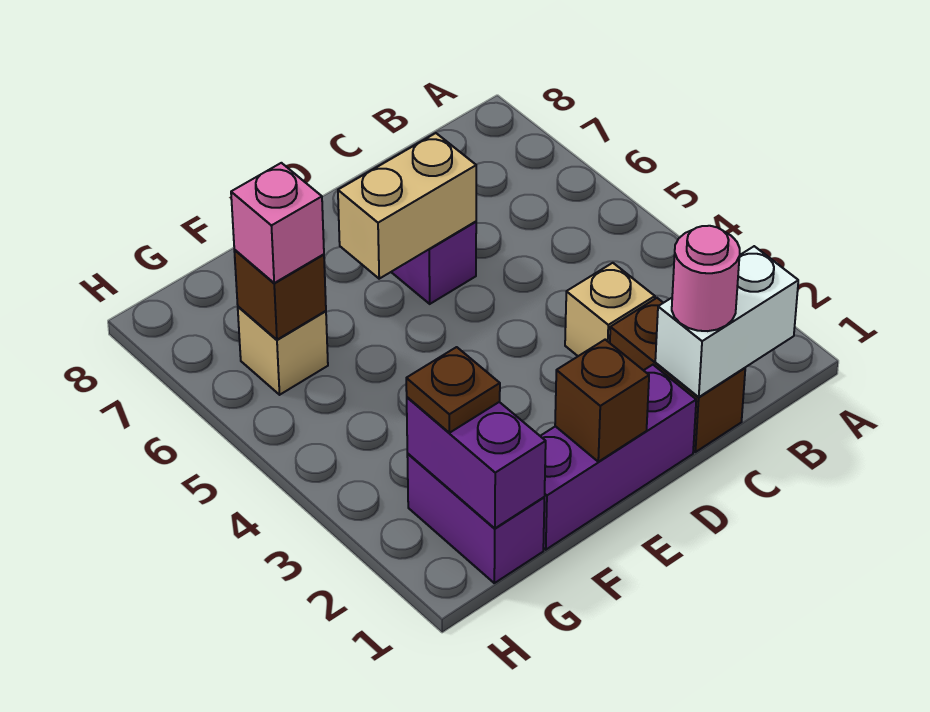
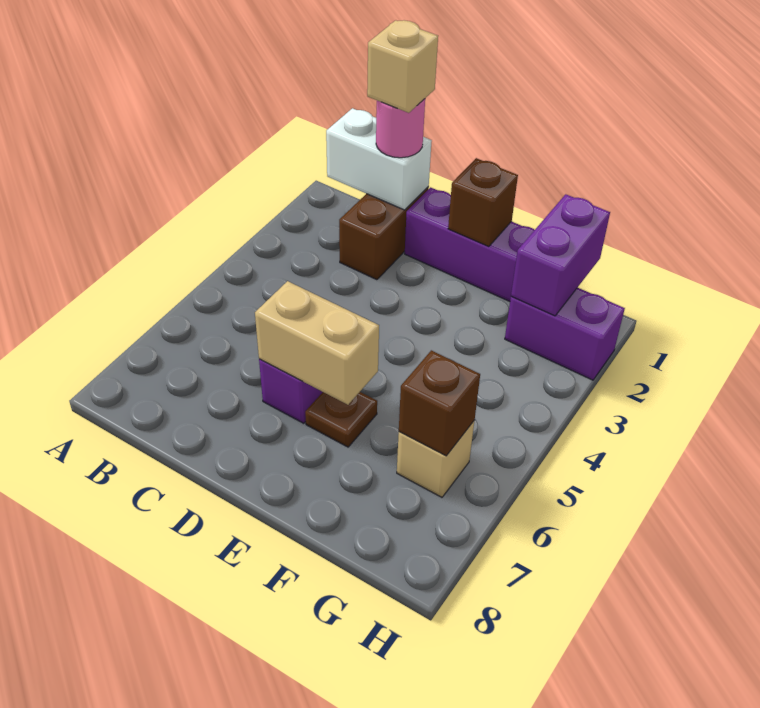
tan brick C3 level 1 -> tan brick C1 level 4
purple brick G1:G2 level 1 -> purple brick G2:H2 level 1
brown plate G2 level 3 -> brown plate E6 level 1
pink brick G6 level 3 -> none

